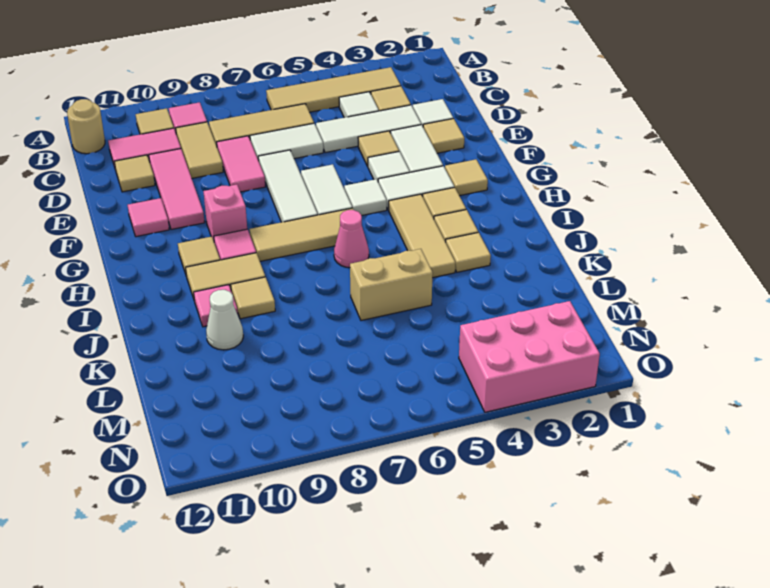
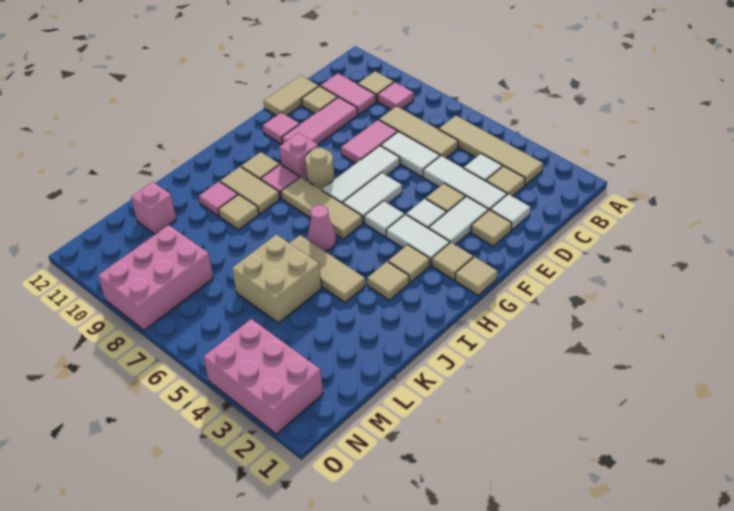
tan round brick B12 level 1 -> tan round brick G8 level 1
tan tile C9:D9 level 1 -> tan tile D12:E12 level 1
tan tile H4:J4 level 1 -> tan tile J4:J6 level 1
tan tile J3 level 1 -> tan tile G1 level 1
tan brick K5:K6 level 1 -> tan brick K5:L6 level 1
white cone K10 level 1 -> none
none -> pink brick L11 level 1
none -> pink brick M8:O9 level 1

